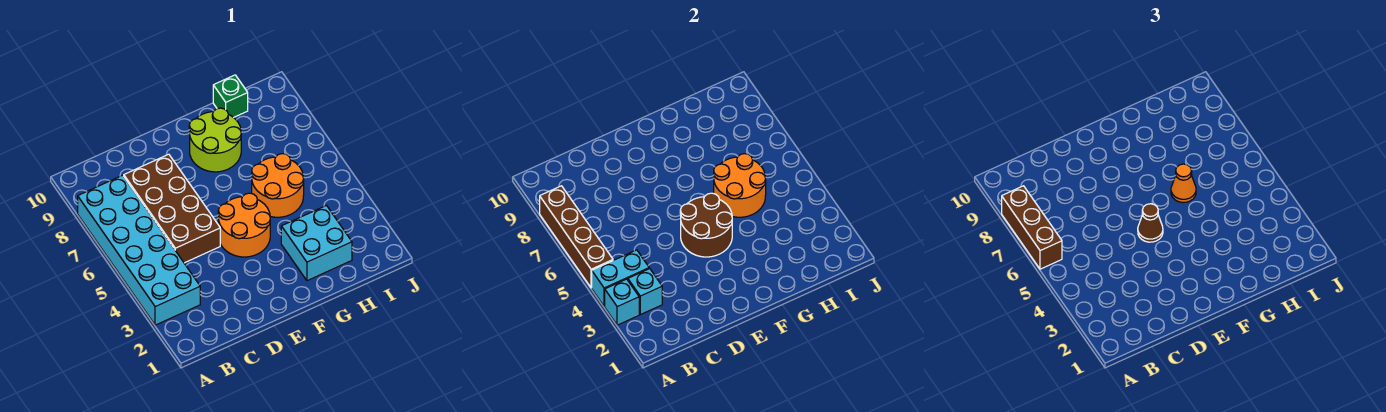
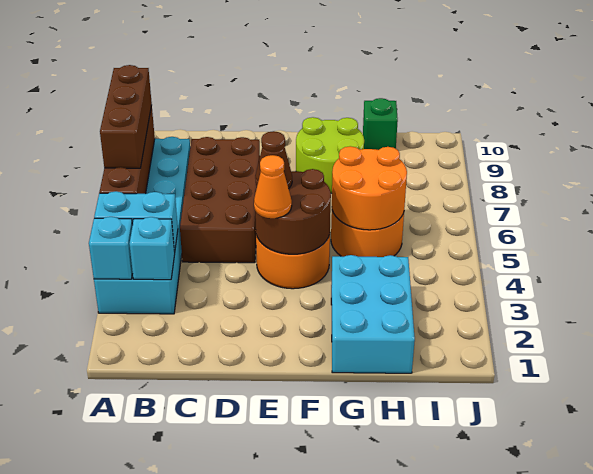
cyan brick G2:H3 level 1 -> cyan brick G1:H3 level 1
orange cone G6 level 3 -> orange cone E4 level 3

